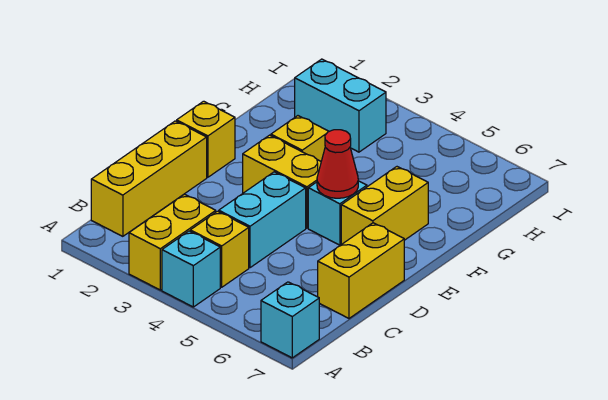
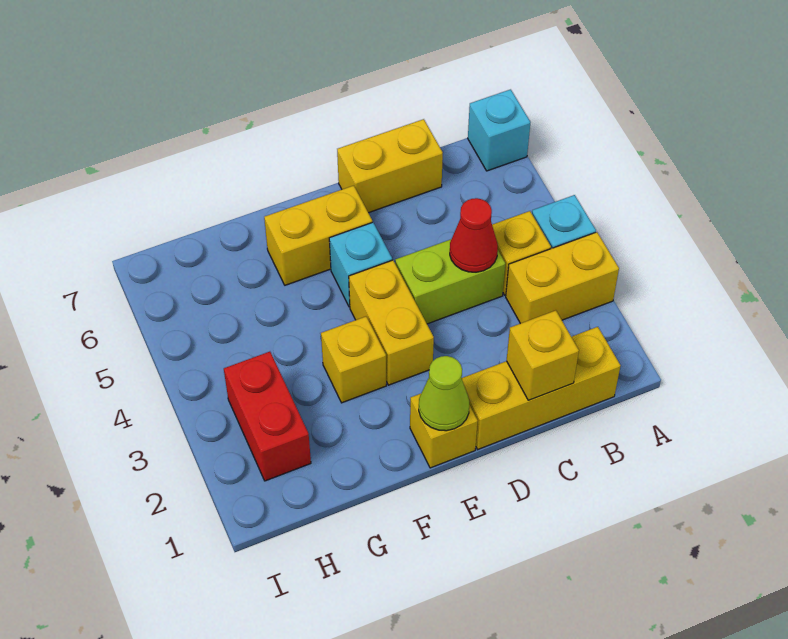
none -> yellow brick C1 level 2
cyan brick C4:D4 level 1 -> lime brick C4:D4 level 1
none -> lime cone E1 level 2
red cone E5 level 2 -> red cone C4 level 2
cyan brick H2:H3 level 1 -> red brick H2:H3 level 1

